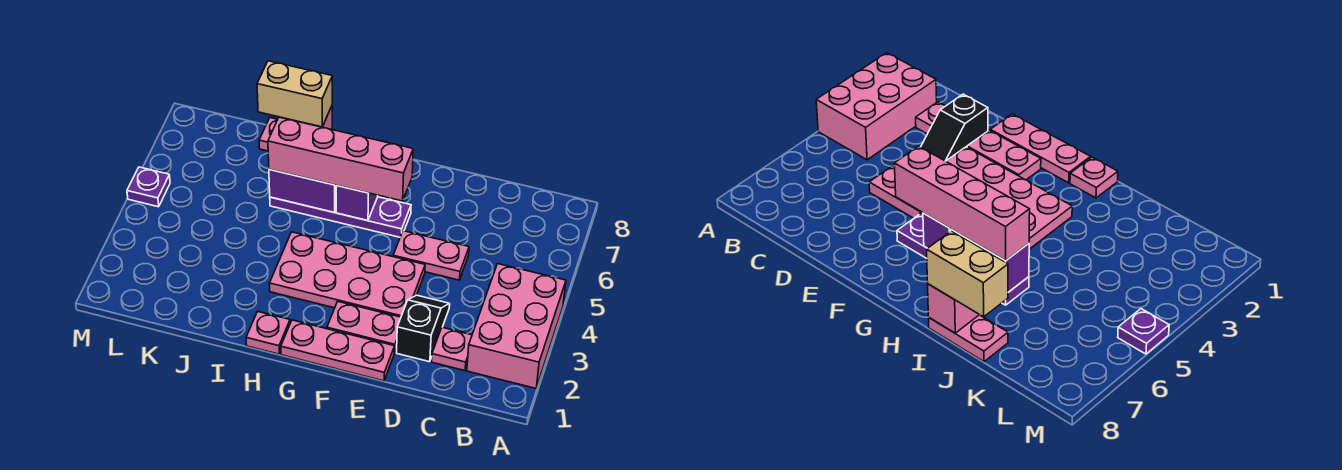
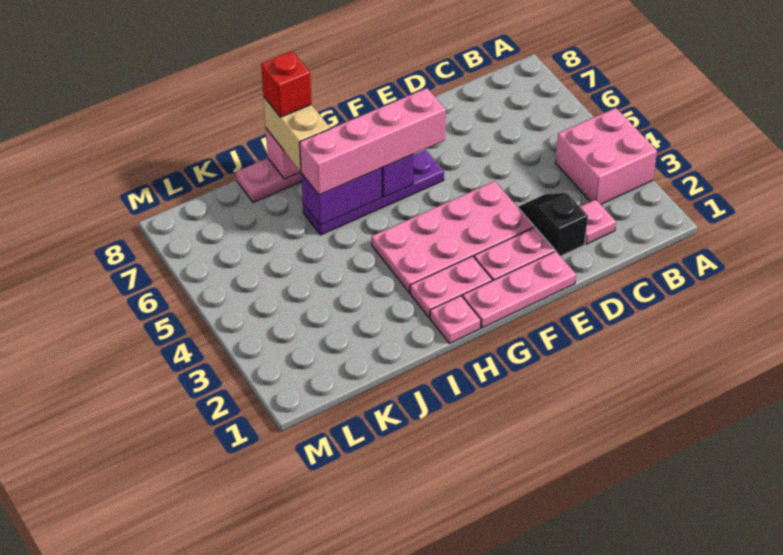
pink brick A2:B4 level 1 -> pink brick A3:B4 level 1
pink plate D5:E5 level 1 -> pink plate G2:H2 level 1
tan brick I8:J8 level 3 -> tan brick I7:I8 level 3
none -> red brick I8 level 4
purple plate M5 level 1 -> none

